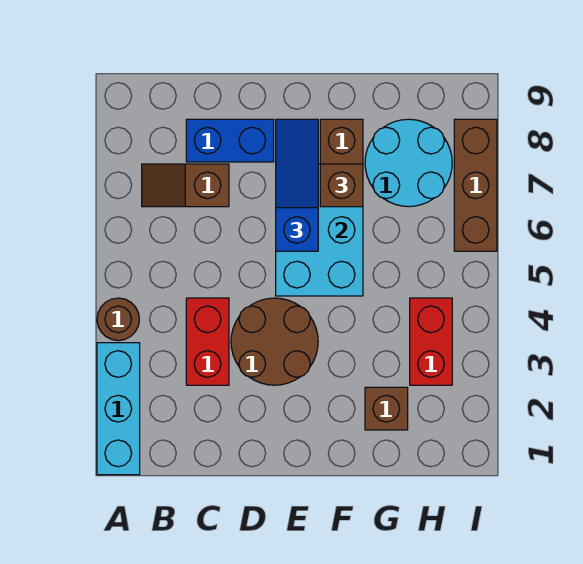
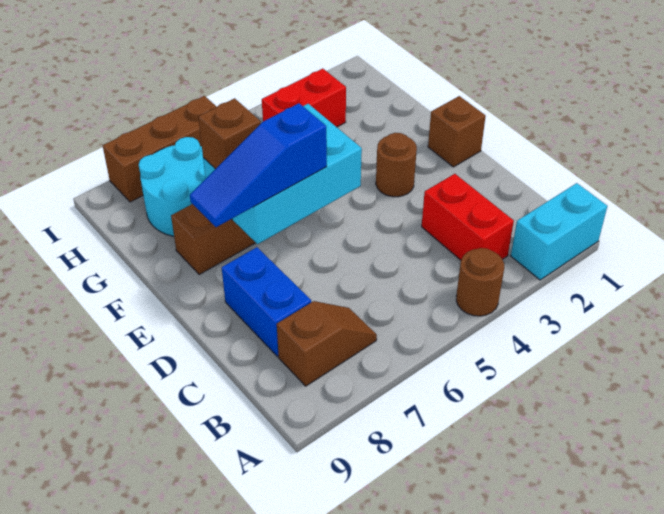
cyan brick A1:A3 level 1 -> cyan brick A1:A2 level 1
brown slope B7:C7 level 1 top C -> brown slope B7:B8 level 1 top 8
red brick C3:C4 level 1 -> red brick B3:C3 level 1
brown round brick D3:E4 level 1 -> brown round brick E3 level 1
brown brick G2 level 1 -> brown brick E1 level 1

